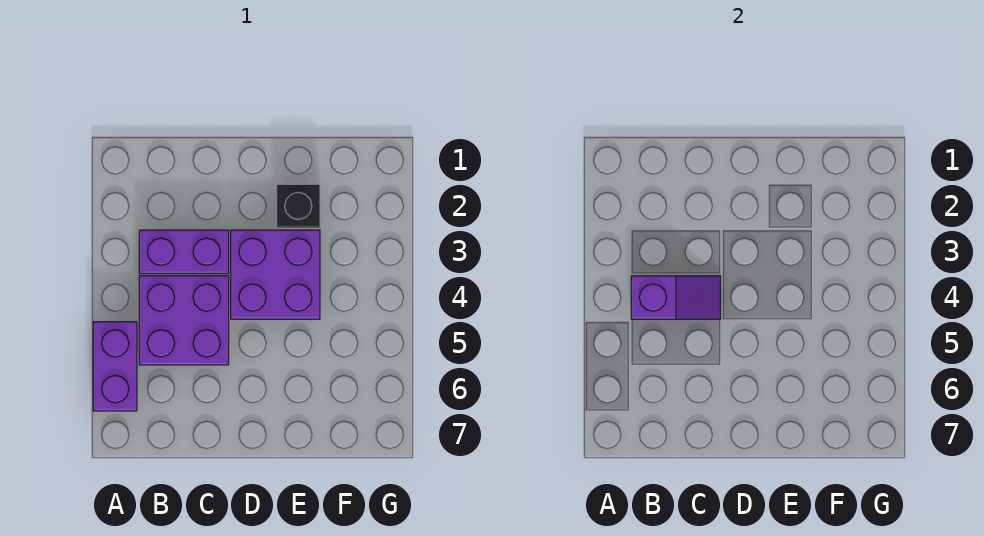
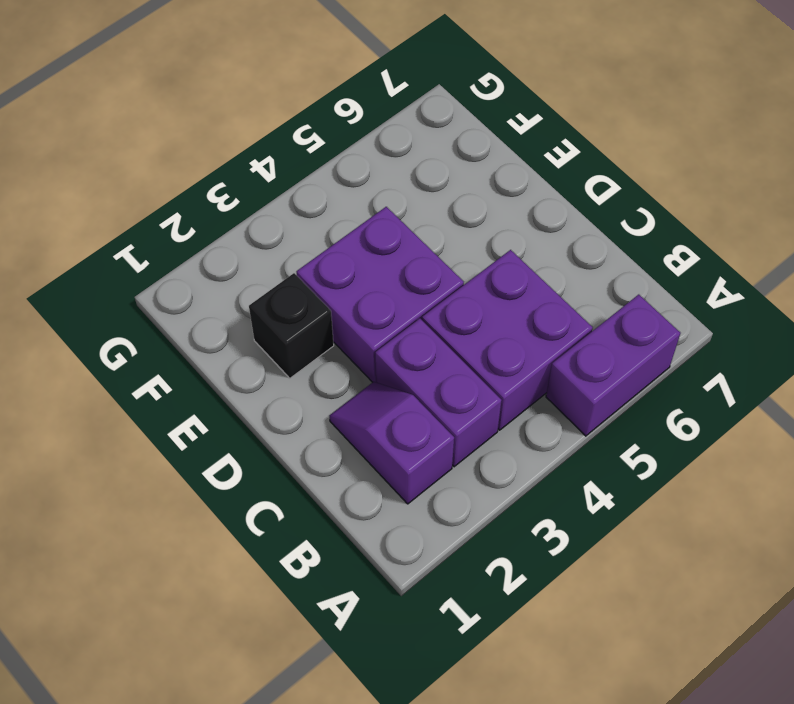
purple slope B4:C4 level 2 top B -> purple slope B2:C2 level 1 top B

